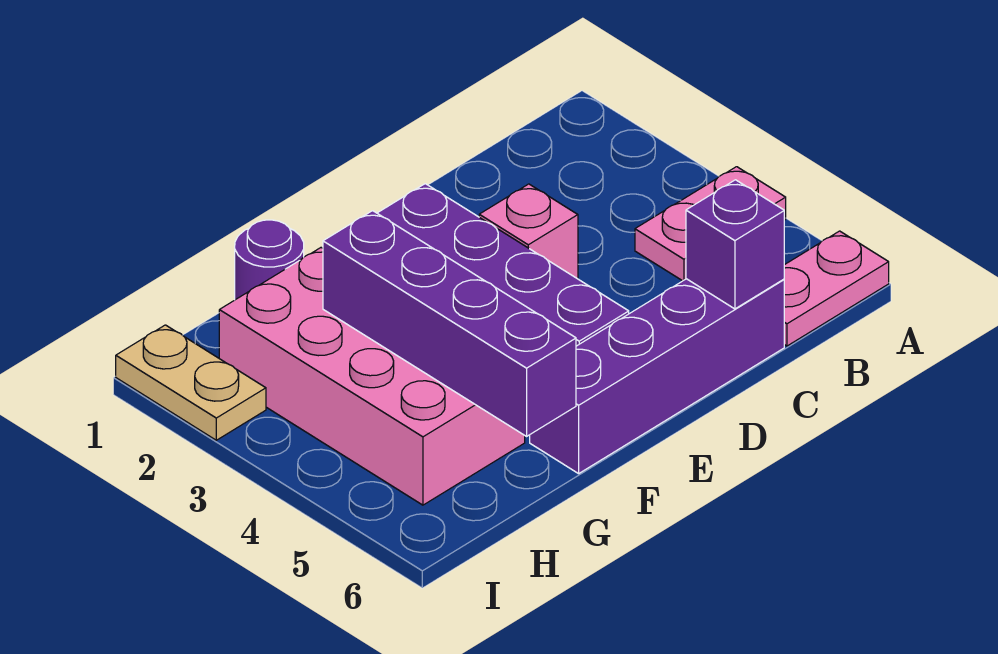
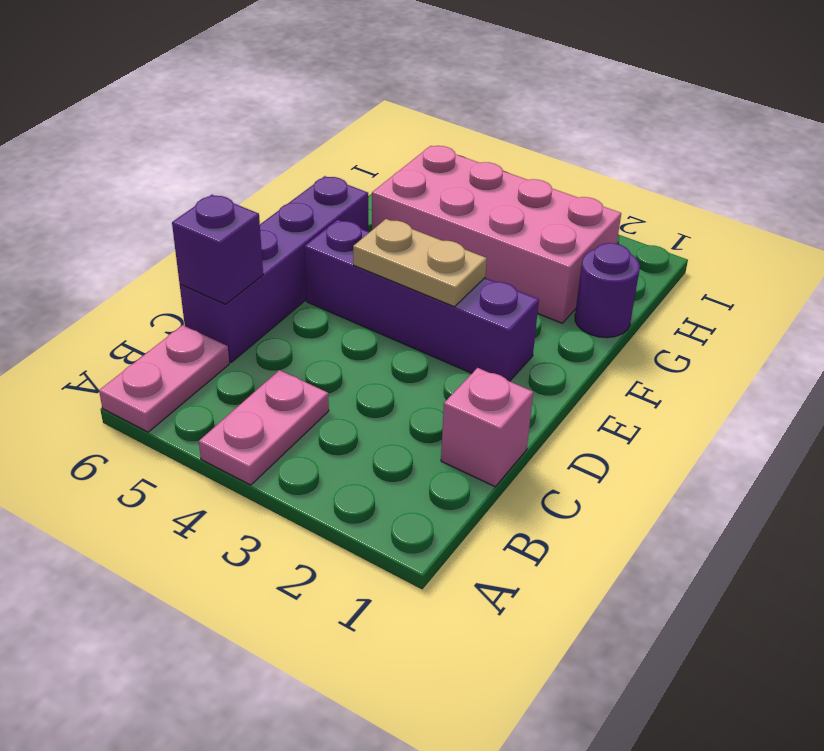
pink brick D3 level 1 -> pink brick C1 level 1
purple brick G3:G6 level 2 -> none
tan plate I1:I2 level 1 -> tan plate E3:E4 level 2

